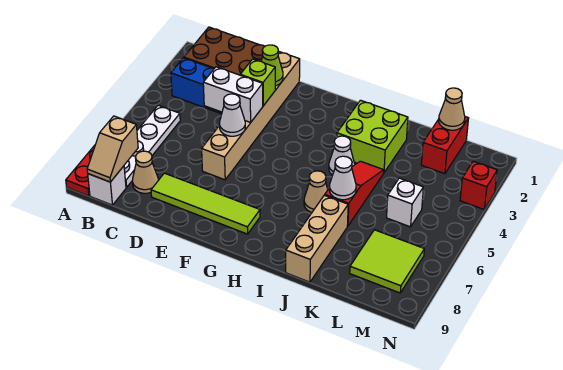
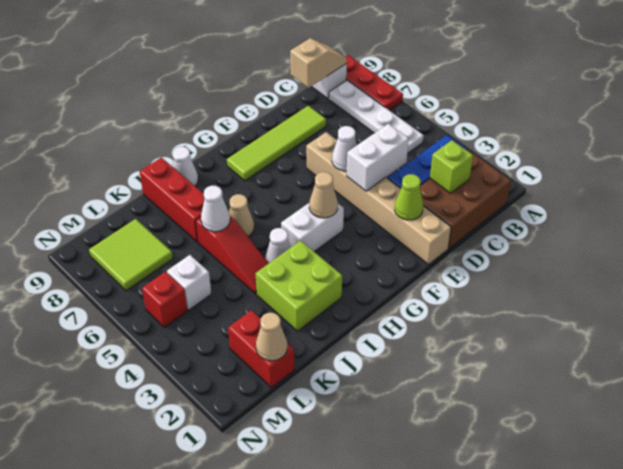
tan slope B8:B9 level 2 top 8 -> tan slope B9:C9 level 2 top C
tan cone C8 level 1 -> tan cone G4 level 2
lime brick E3 level 2 -> lime brick C2 level 2
none -> white brick G4:H4 level 1
none -> white cone I9 level 1
tan brick J7:J9 level 1 -> red brick J7:J9 level 1
red brick N3 level 1 -> red brick M5 level 1

